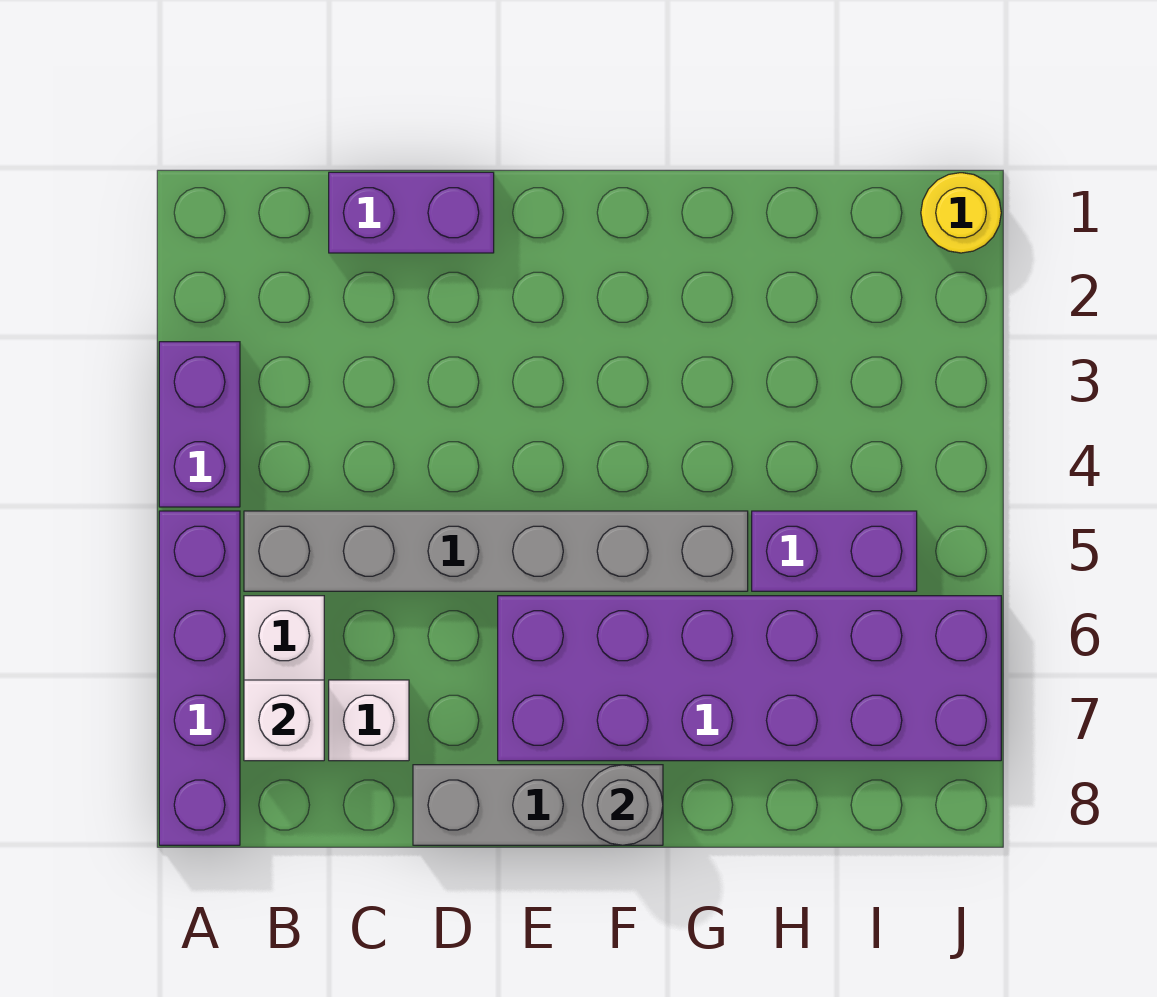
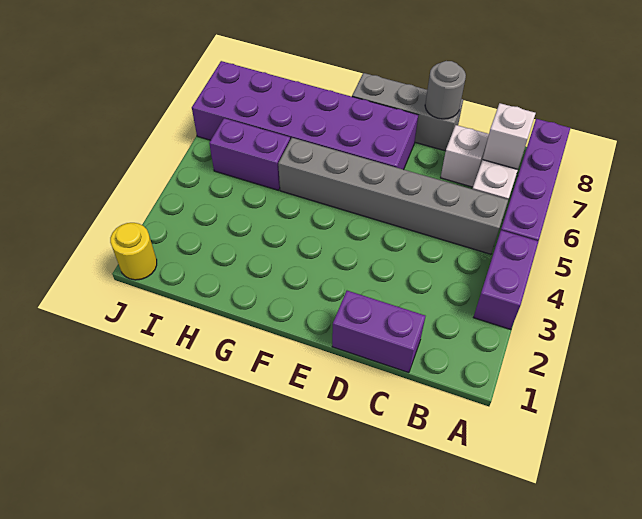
grey round brick F8 level 2 -> grey round brick D8 level 2

